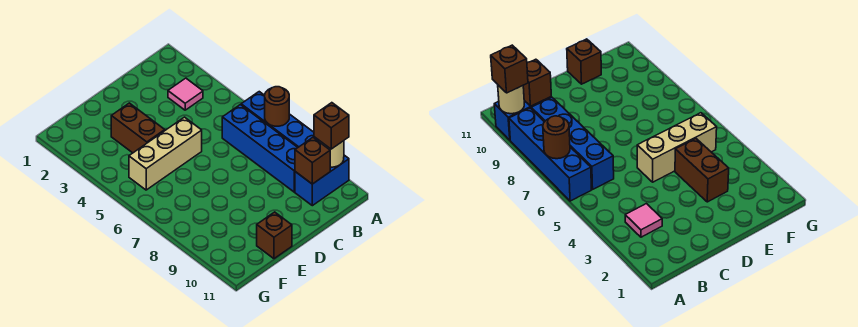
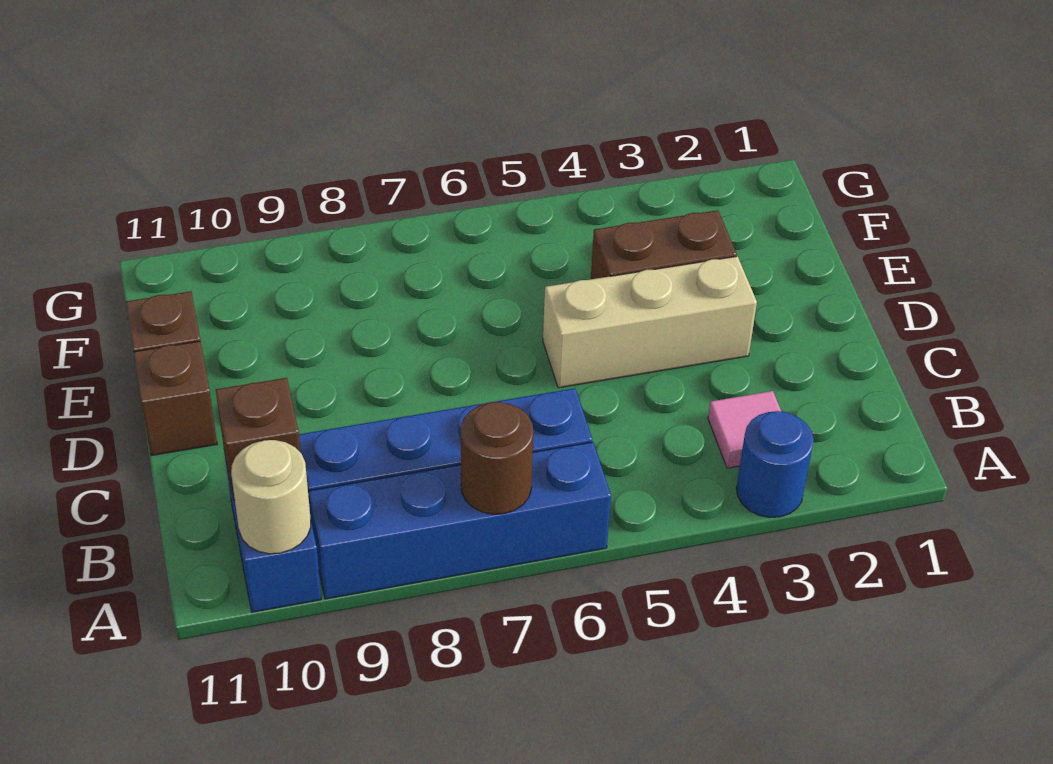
none -> blue round brick A3 level 1
brown brick A10 level 3 -> brown brick D11 level 1
tan brick D5:F5 level 1 -> tan brick D3:D5 level 1

